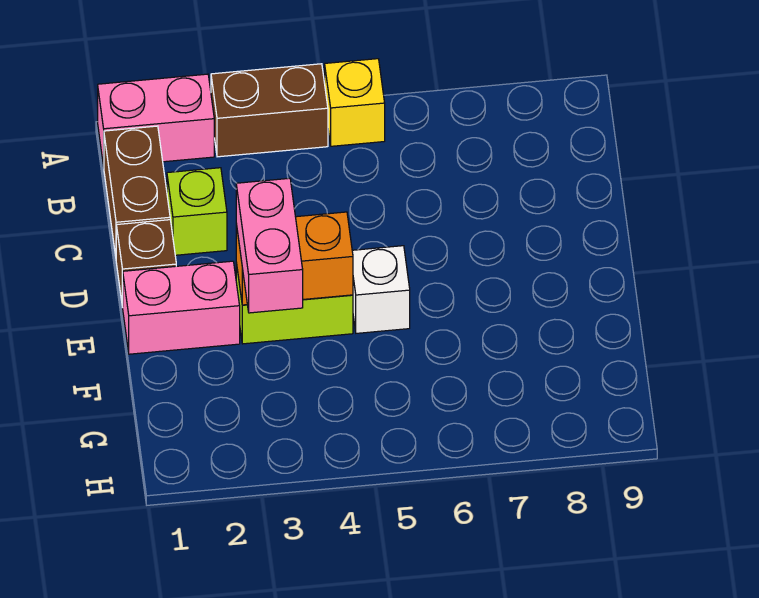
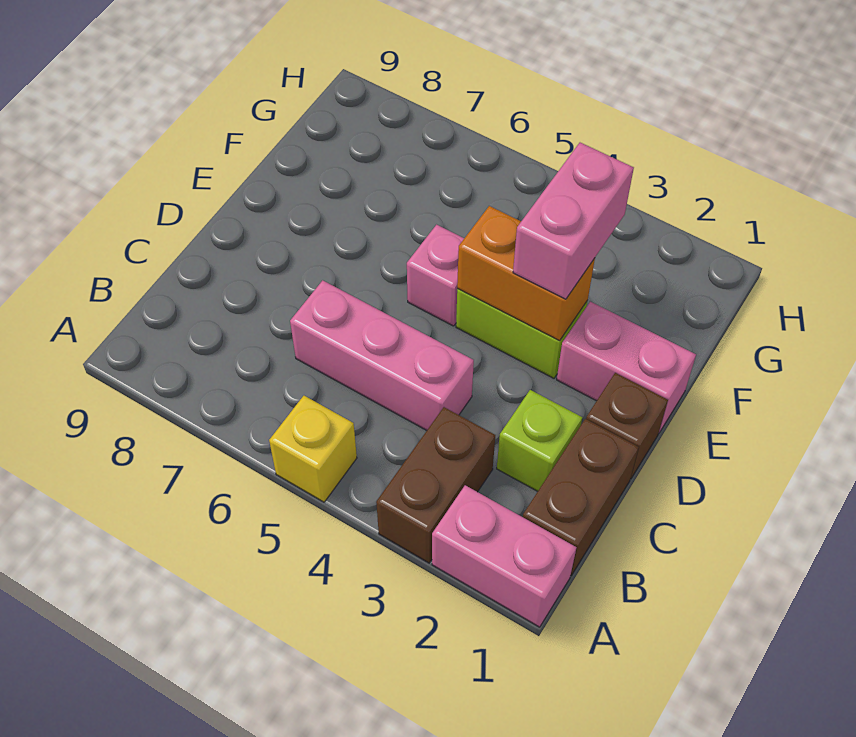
brown brick A3:A4 level 1 -> brown brick A3:B3 level 1
none -> pink brick C4:C6 level 1
white brick E5 level 1 -> pink brick E5 level 1

